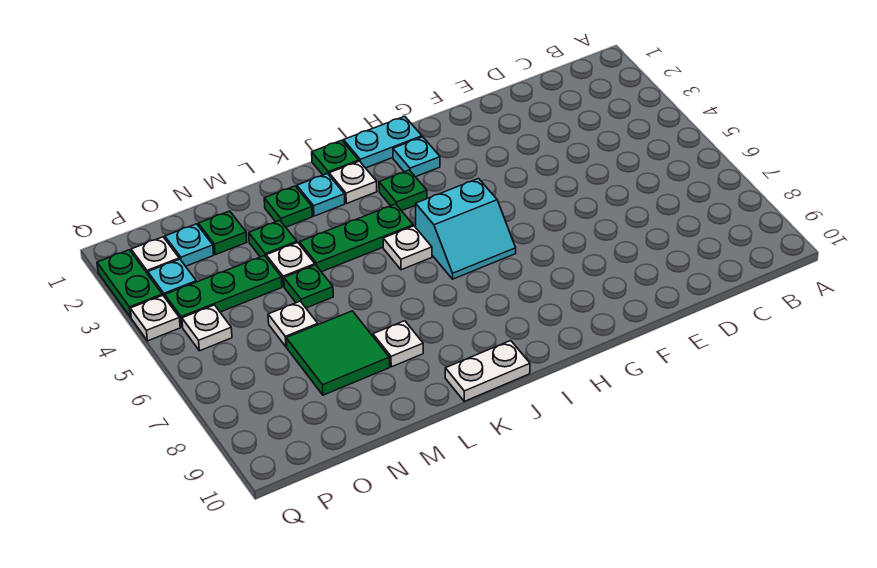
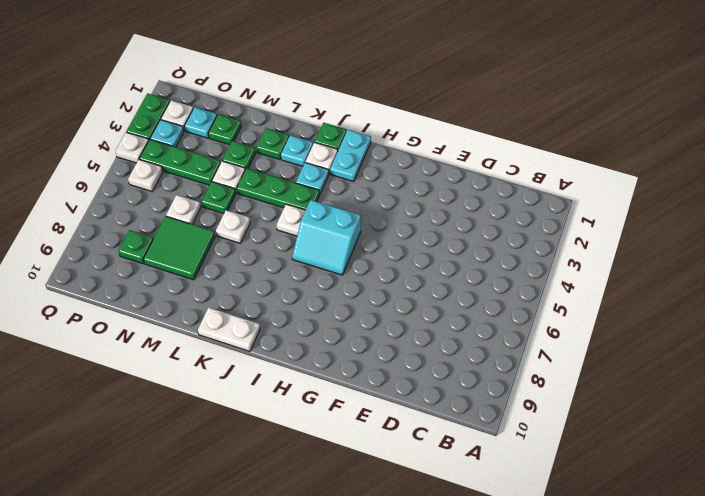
cyan plate H1:I1 level 1 -> cyan plate I1:I2 level 1
cyan plate H2 level 1 -> cyan plate J3 level 1
green plate I3 level 1 -> green plate O8 level 1
white plate L8 level 1 -> white plate L6 level 1

